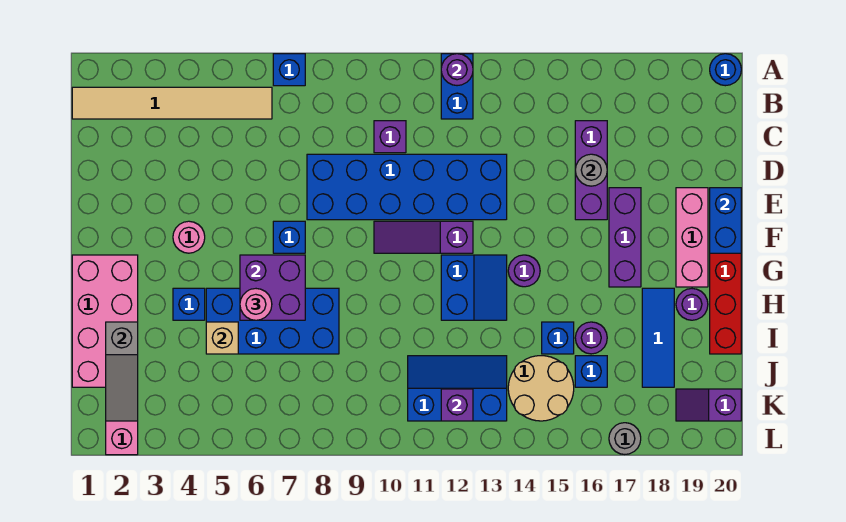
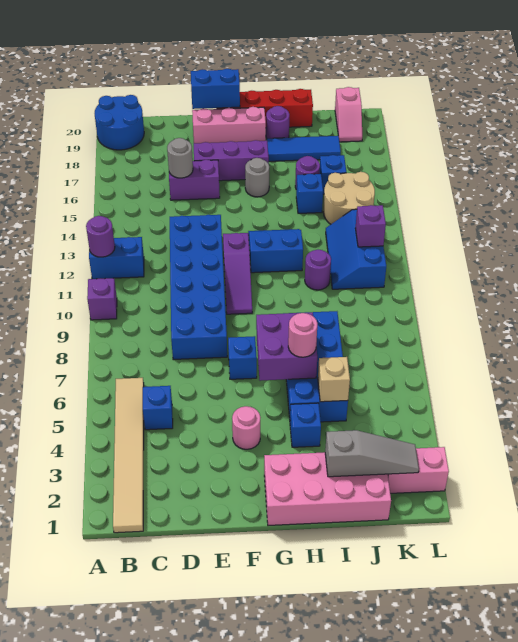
blue brick A7 level 1 -> blue brick C5 level 1
blue round brick A20 level 1 -> blue round brick A19:B20 level 1
purple brick C10 level 1 -> purple brick A10 level 1
purple brick C16:E16 level 1 -> purple brick D16:E16 level 1
purple round brick G14 level 1 -> purple round brick I11 level 1
purple slope K19:K20 level 1 top 20 -> pink slope K19:K20 level 1 top 20
grey round brick L17 level 1 -> grey round brick G16 level 1

